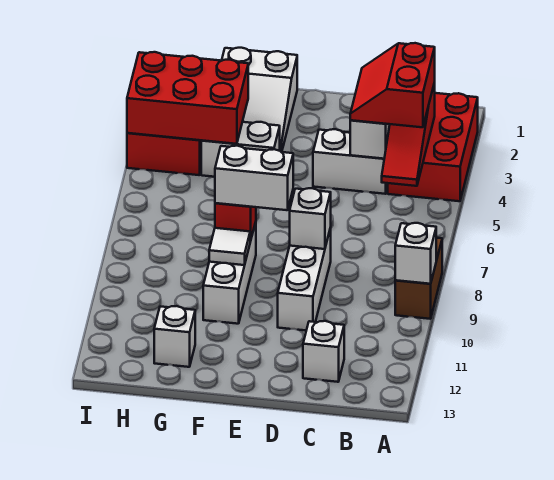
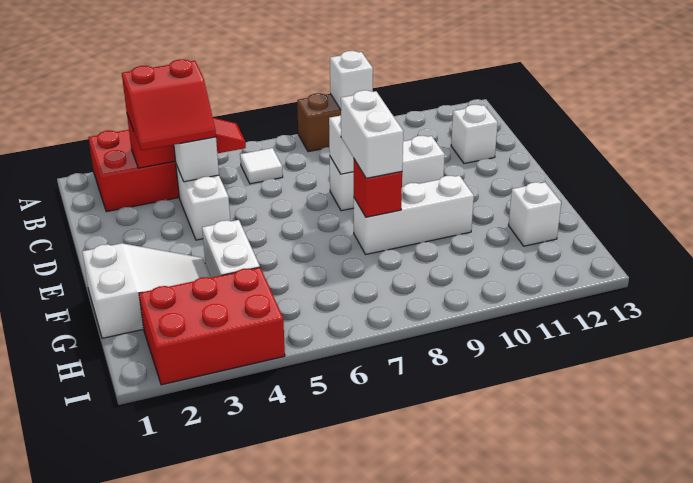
white tile F9 level 2 -> white tile B6 level 1
red brick G3:I4 level 2 -> none

